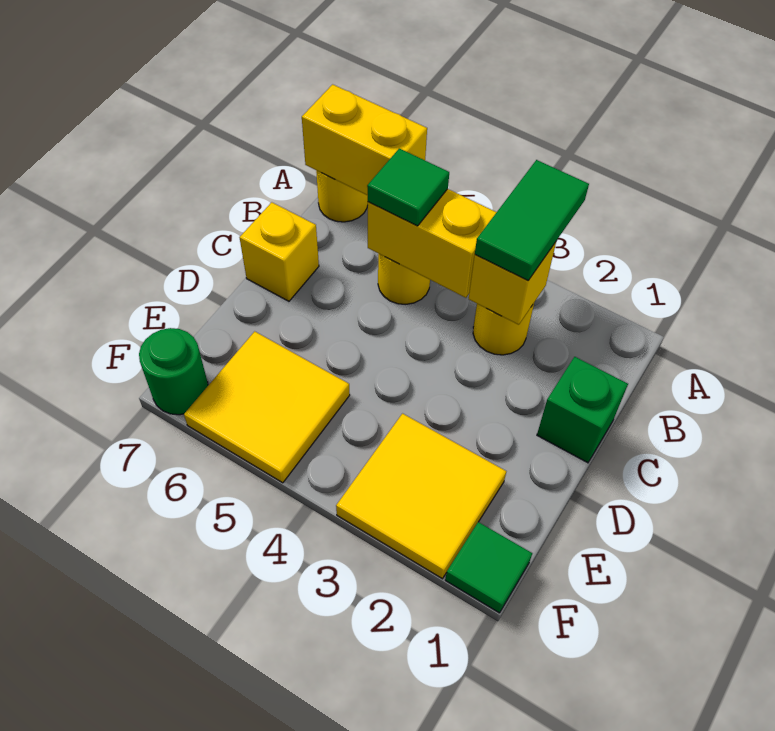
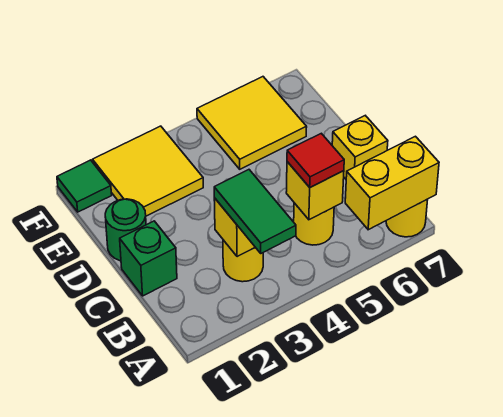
yellow brick B4:B5 level 2 -> yellow brick B5 level 2
green tile B5 level 3 -> red tile B5 level 3
green round brick F7 level 1 -> green round brick D1 level 1

